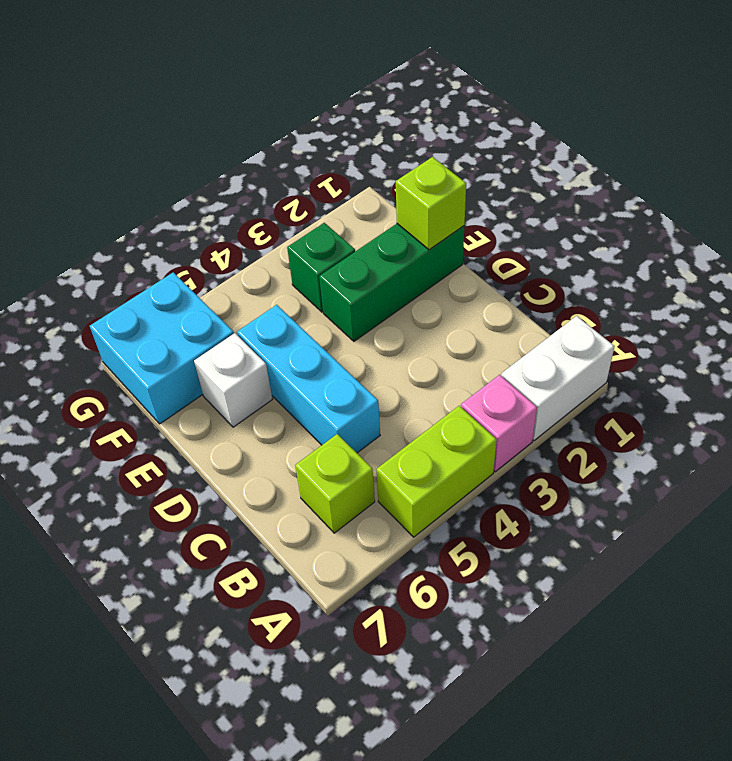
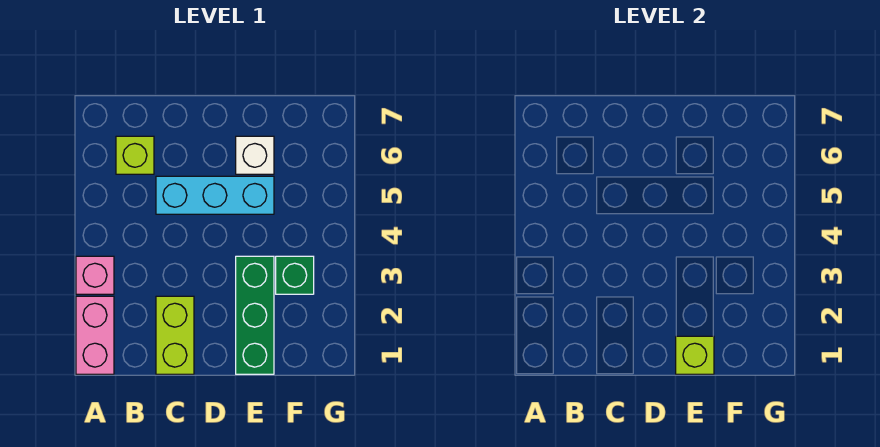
white brick A1:A2 level 1 -> pink brick A1:A2 level 1
lime brick A4:A5 level 1 -> lime brick C1:C2 level 1
cyan brick F6:G7 level 1 -> none

